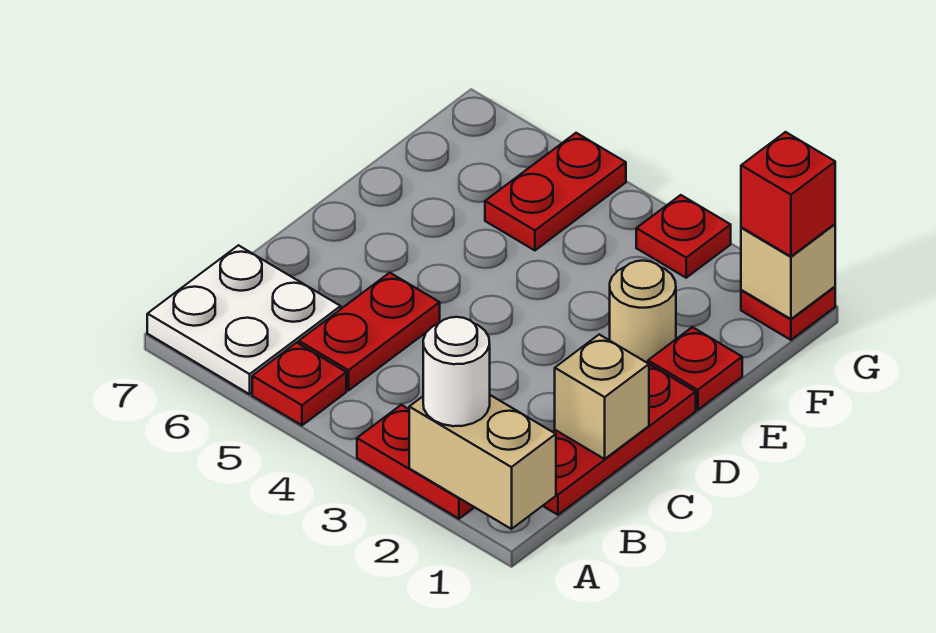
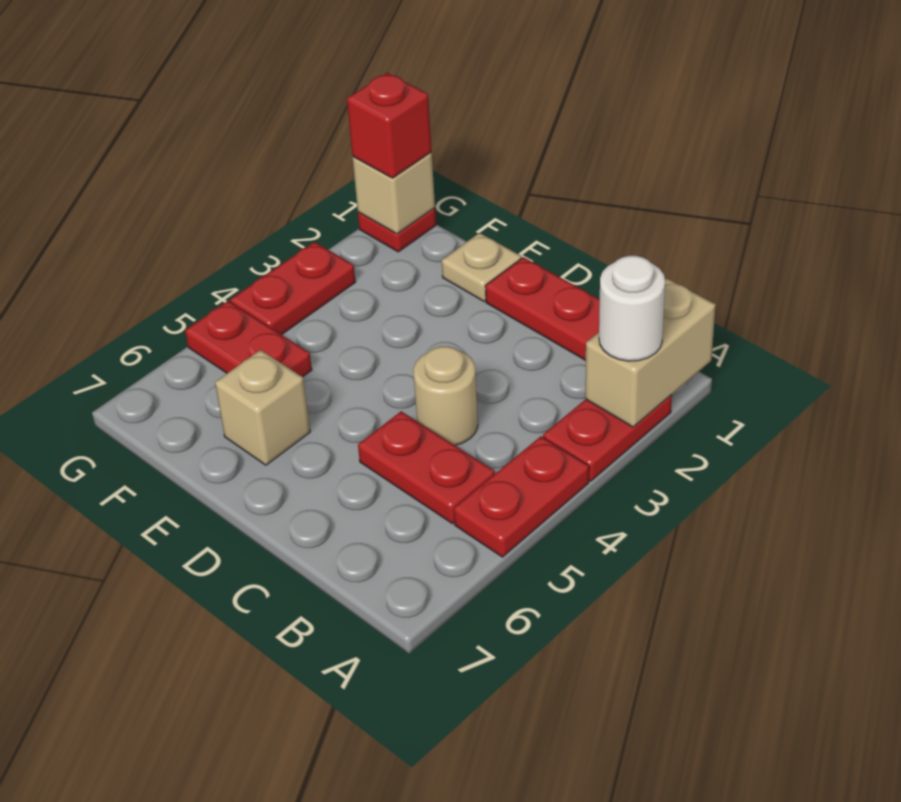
red plate A5 level 1 -> red plate A4:A5 level 1
white plate A6:B7 level 1 -> none
tan brick C1 level 2 -> tan brick E6 level 1
red plate E1 level 1 -> tan plate E1 level 1
tan round brick E2 level 1 -> tan round brick C4 level 1
red plate G3 level 1 -> red plate G3:G4 level 1

